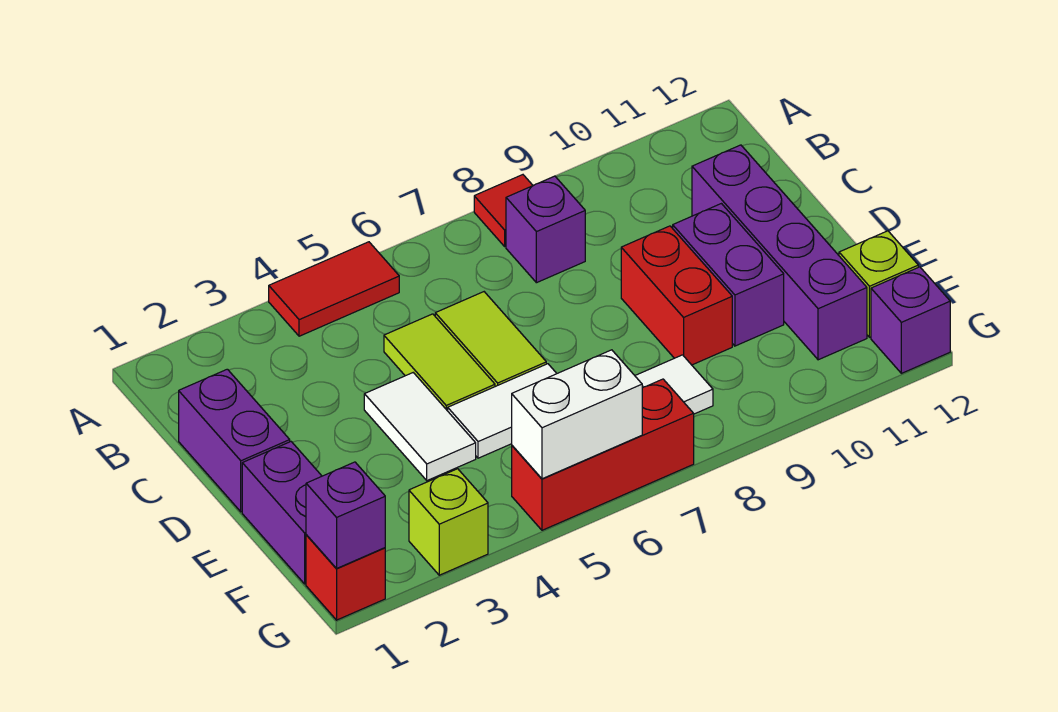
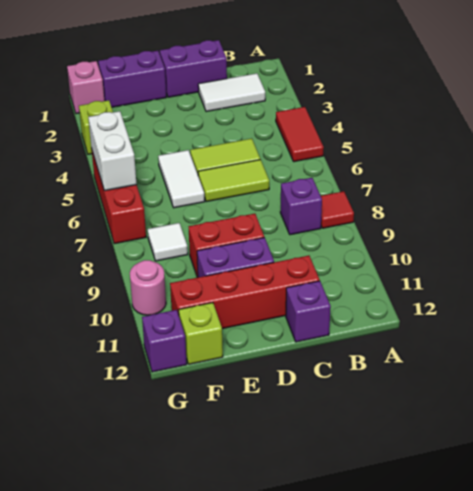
purple brick C11:F11 level 1 -> red brick C11:F11 level 1
white tile D4:E4 level 1 -> white tile B2:C2 level 1
red brick G1 level 1 -> pink brick G1 level 1
purple brick G1 level 2 -> purple brick C12 level 1
none -> pink round brick G10 level 1

